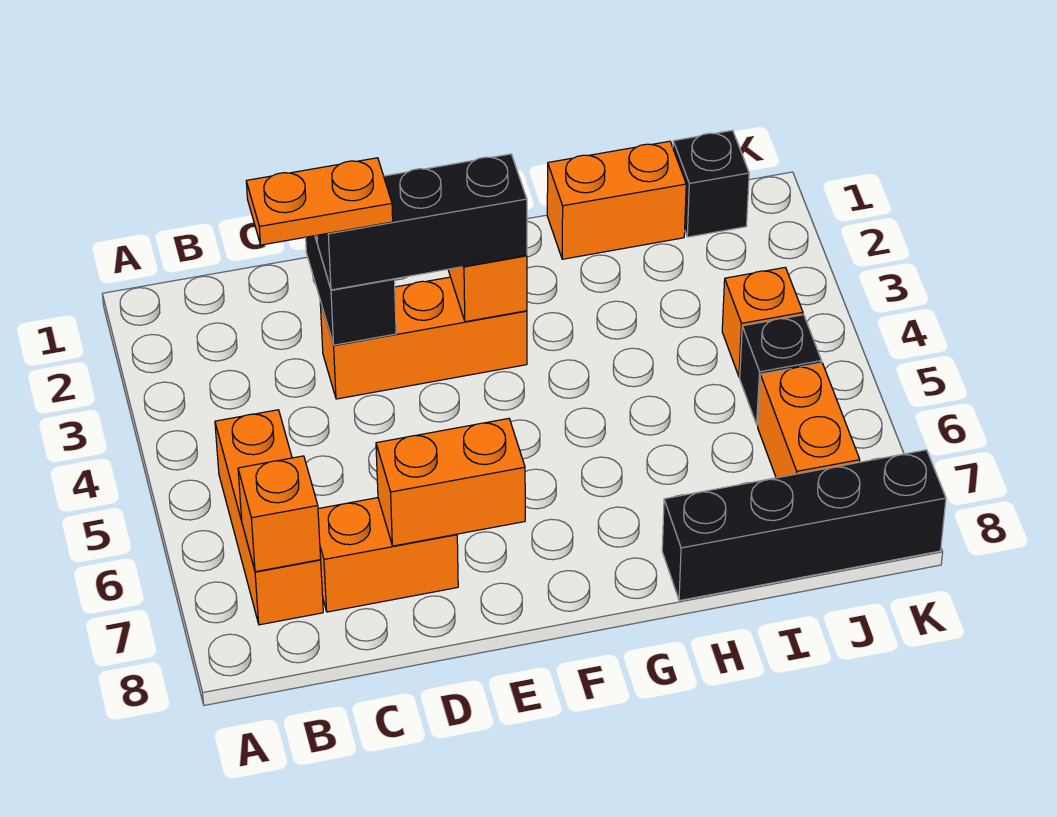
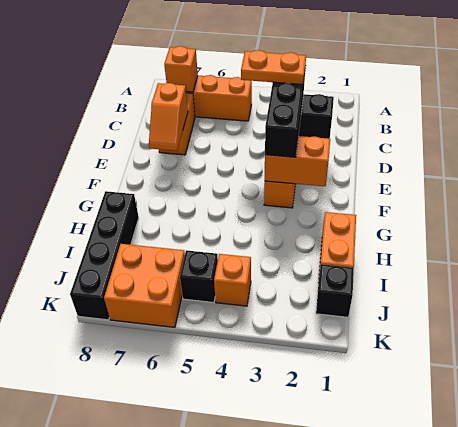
orange plate C3:D3 level 4 -> orange plate D3:D4 level 4
orange brick D7:E7 level 2 -> orange slope D7:E7 level 2 top D
orange brick J6:J7 level 1 -> orange brick J6:K7 level 1

